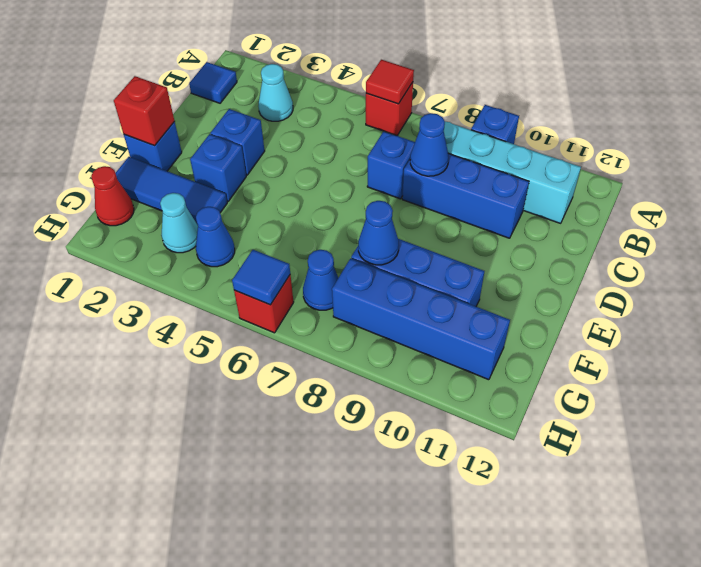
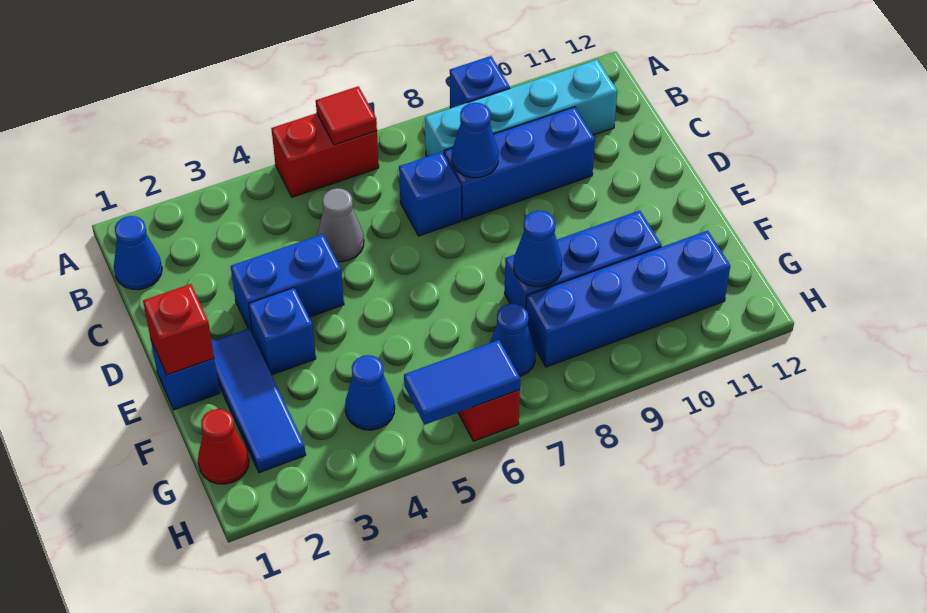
red brick A6 level 1 -> red brick A5:A6 level 1
blue tile B1 level 1 -> blue cone B1 level 1
cyan cone B3 level 1 -> none
none -> grey cone C5 level 1
blue brick D3 level 1 -> blue brick D3:D4 level 1
blue tile F1:F3 level 1 -> blue tile E2:G2 level 1
cyan cone G3 level 1 -> none
blue tile H6 level 2 -> blue tile H5:H6 level 2

